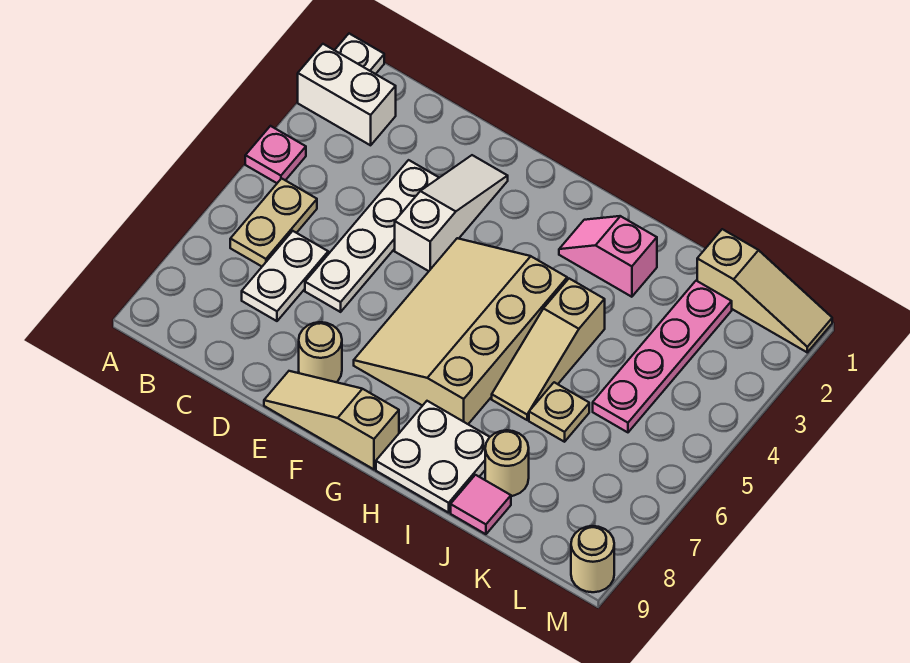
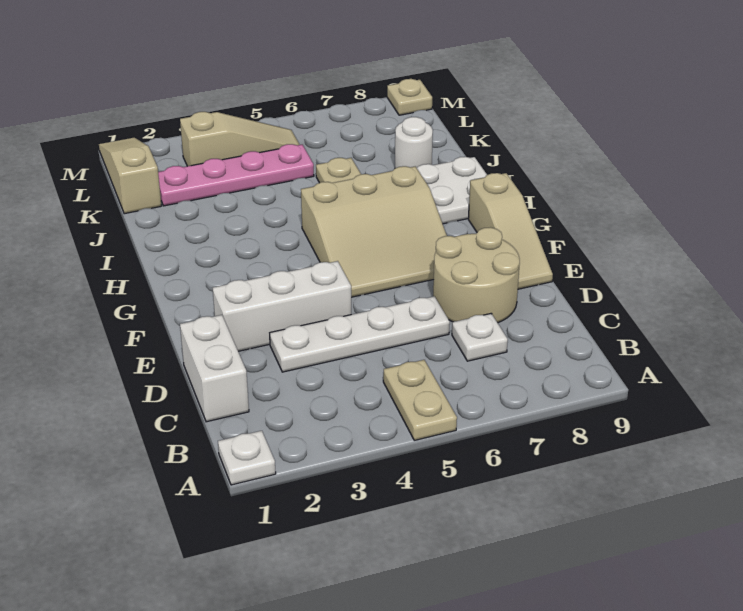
white brick A2:B2 level 1 -> white brick C1:D1 level 1
pink plate A4 level 1 -> none
tan plate B5:B6 level 1 -> tan plate A5:B5 level 1
white plate C6:C7 level 1 -> white plate C7 level 1
white slope E2:E4 level 1 top 4 -> white brick E2:E4 level 1
tan round brick E8 level 1 -> tan round brick D7:E8 level 1
tan slope F4:H7 level 1 top H -> tan slope F5:H7 level 1 top H
pink slope H2:I2 level 1 top I -> none
tan slope I4:I6 level 1 top 4 -> tan slope L3:L5 level 1 top 3
tan round brick J8 level 1 -> white round brick J8 level 1
pink tile J9 level 1 -> none
tan round brick M9 level 1 -> tan plate M9 level 1

